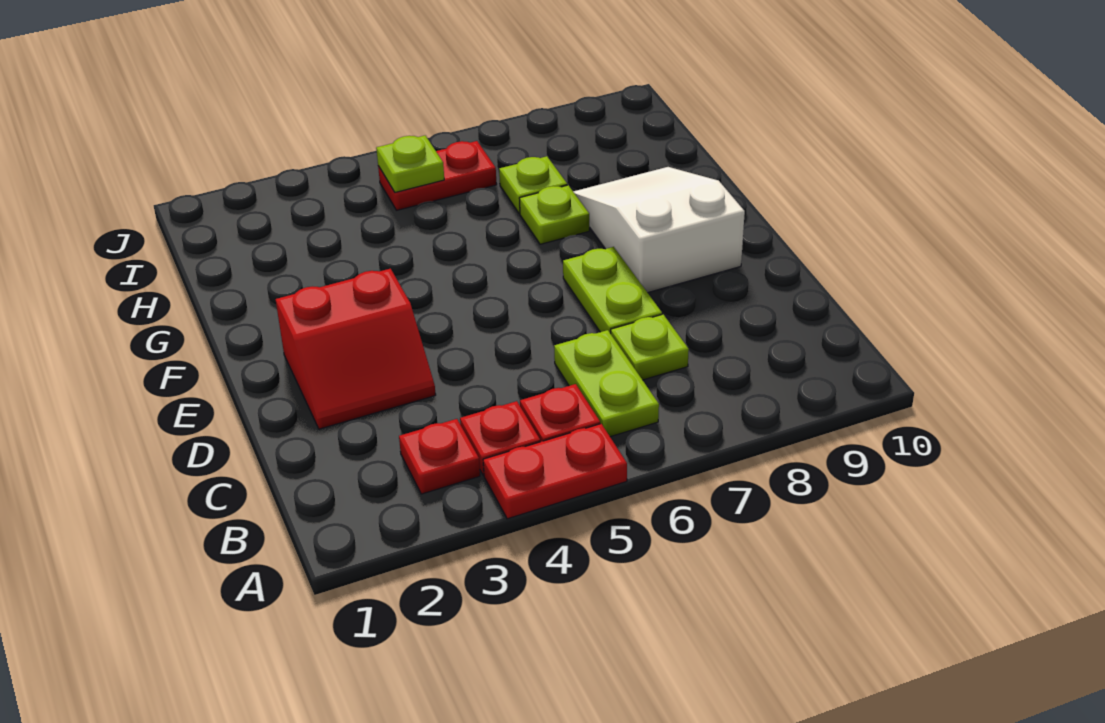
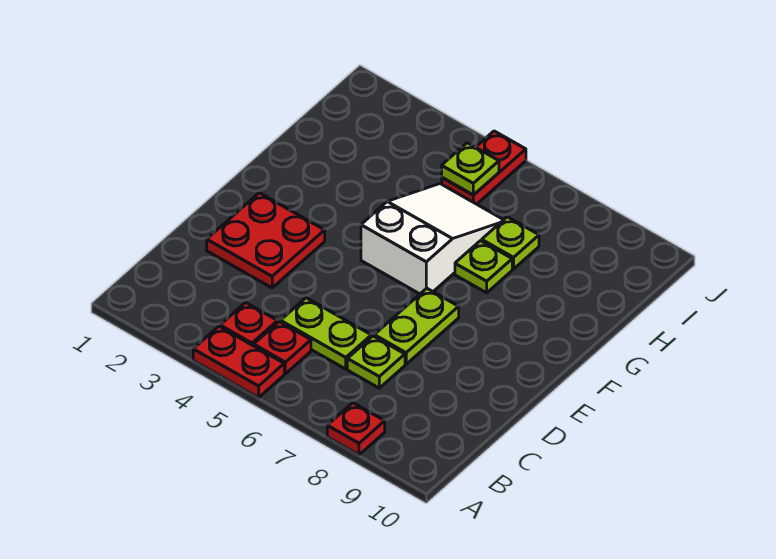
red plate B3 level 1 -> red plate A8 level 1
lime plate B6:C6 level 1 -> lime plate C5:C6 level 1
red slope D2:E3 level 1 top E -> red plate D2:E3 level 1
white slope E8:G9 level 1 top E -> white slope F5:H6 level 1 top F
red plate I5:I6 level 1 -> red plate I5:J5 level 1

